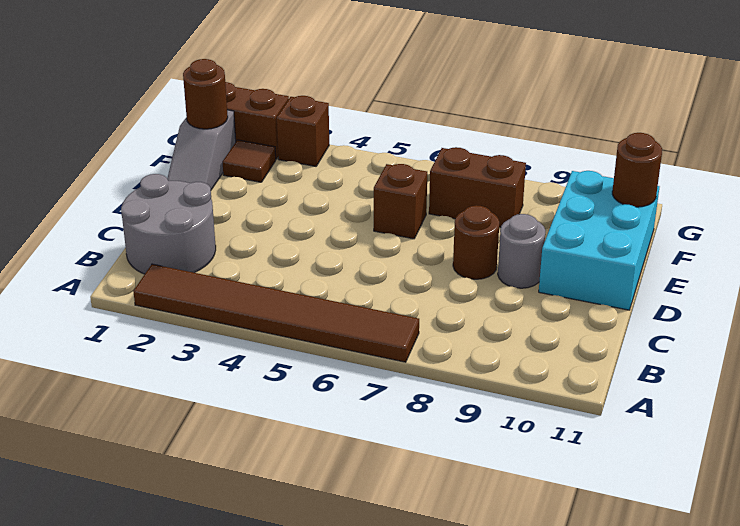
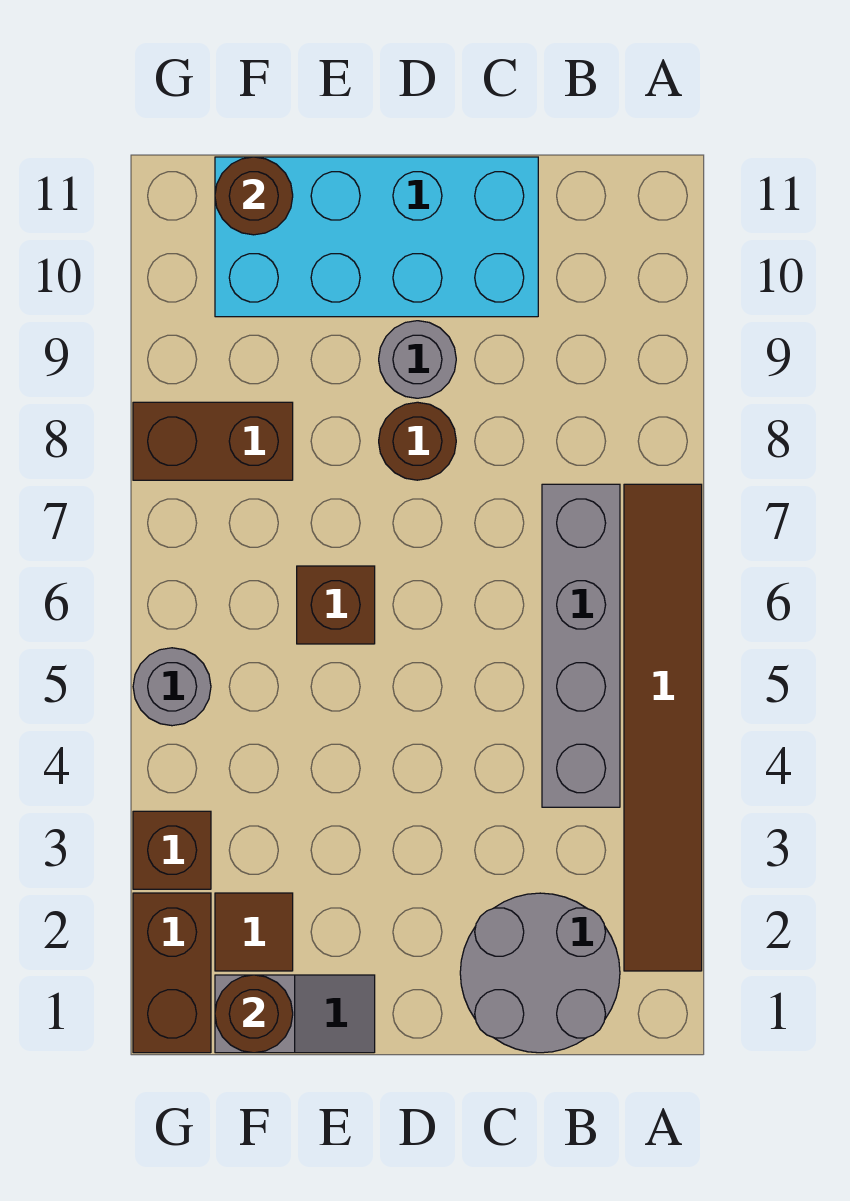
none -> grey brick B4:B7 level 1
cyan brick D10:F11 level 1 -> cyan brick C10:F11 level 1
brown brick F7:F8 level 1 -> brown brick F8:G8 level 1
none -> grey round brick G5 level 1

